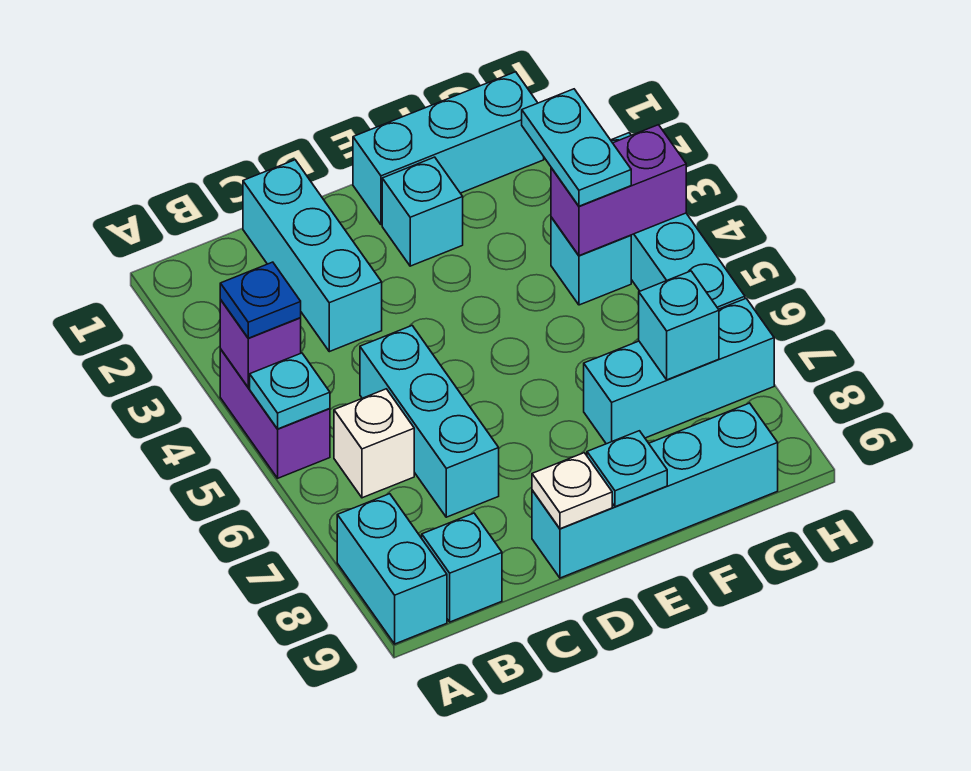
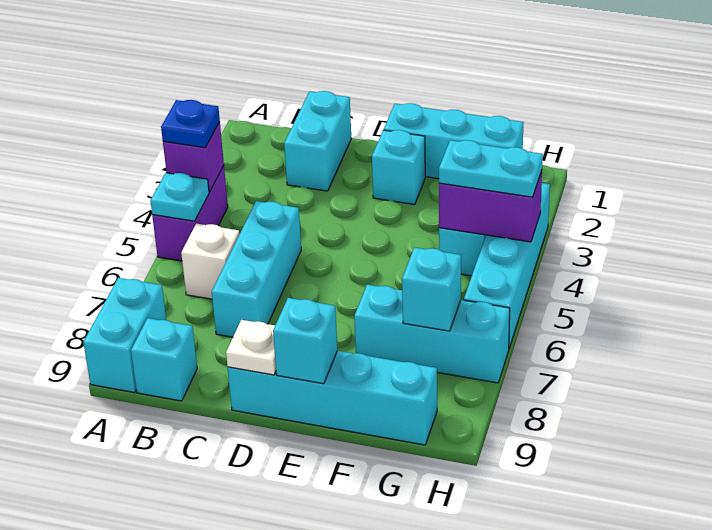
cyan brick C1:C3 level 1 -> cyan brick C1:C2 level 1
cyan plate E9 level 2 -> cyan brick E9 level 2
cyan plate G3:G4 level 3 -> cyan plate G4:H4 level 3

